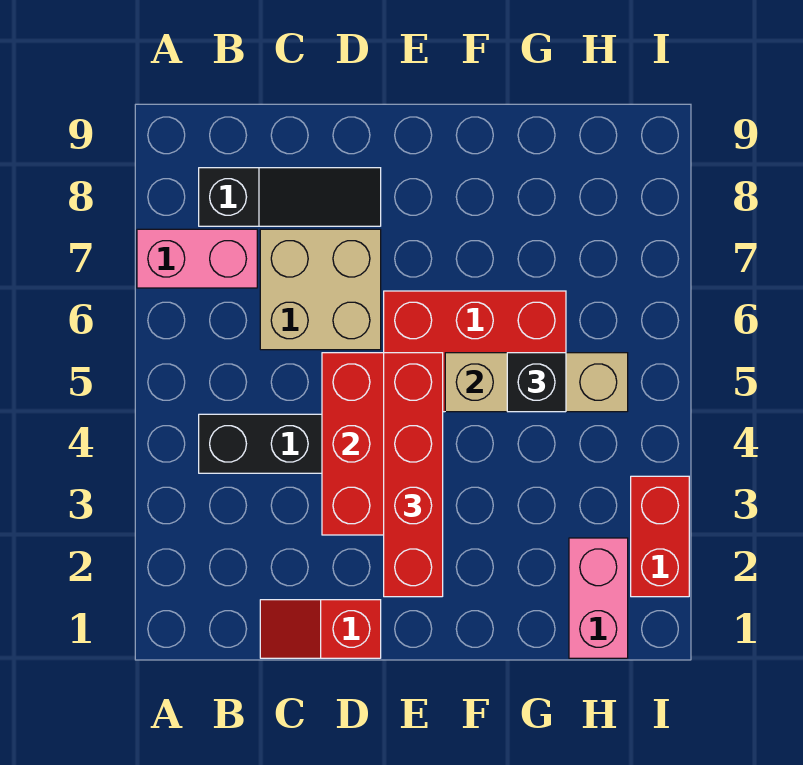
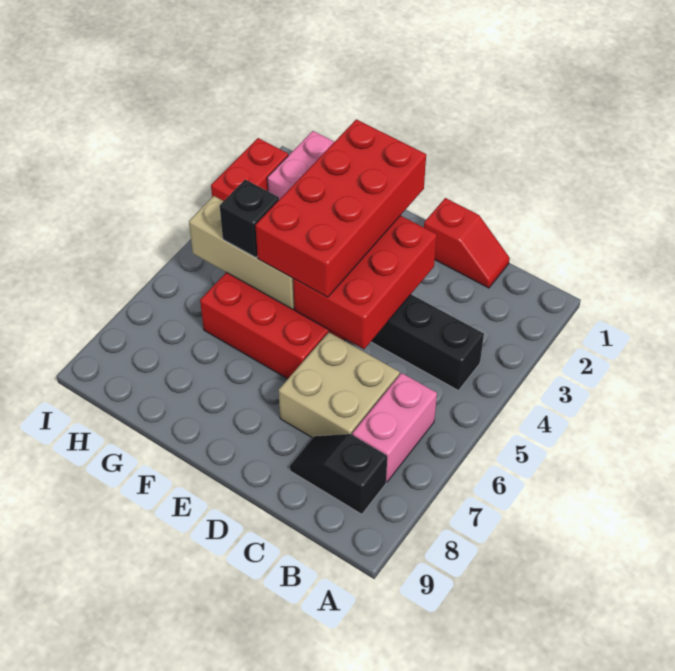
pink brick A7:B7 level 1 -> pink brick B6:B7 level 1
black slope B8:D8 level 1 top B -> black slope B8:C8 level 1 top B
red brick E2:E5 level 3 -> red brick E2:F5 level 3

